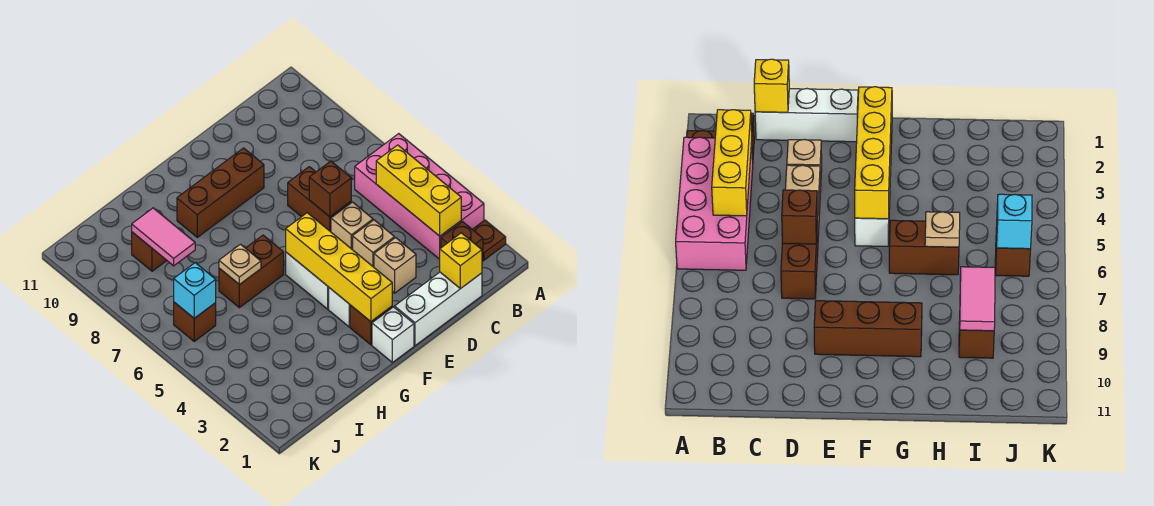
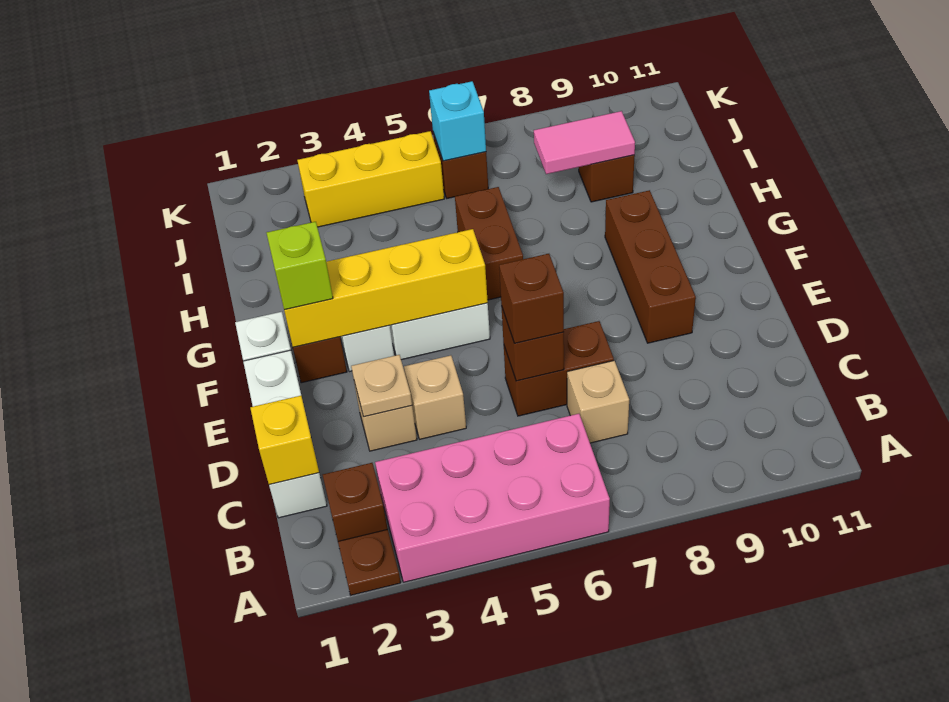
yellow brick B3:B5 level 2 -> yellow brick J3:J5 level 1
tan brick D5 level 1 -> tan brick C7 level 1
none -> brown brick D6 level 3
none -> lime brick F2 level 3
tan plate H6 level 2 -> tan plate D3 level 2

